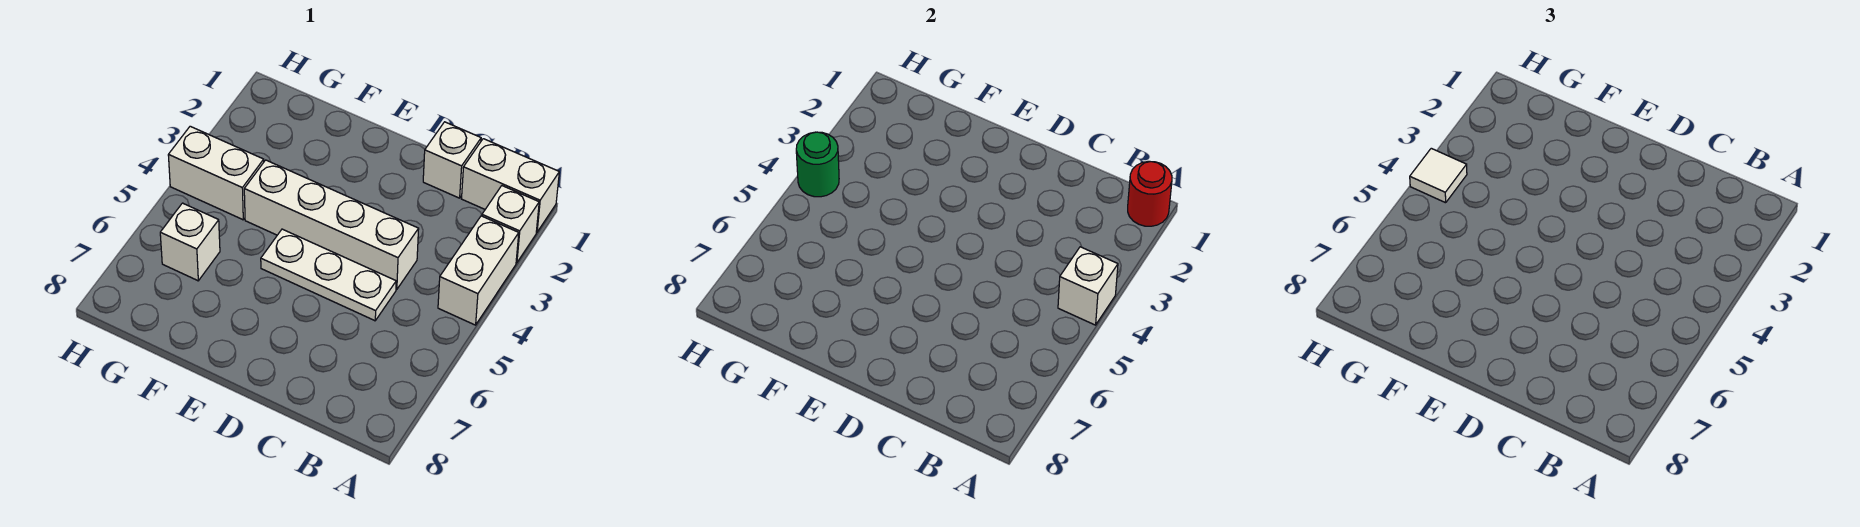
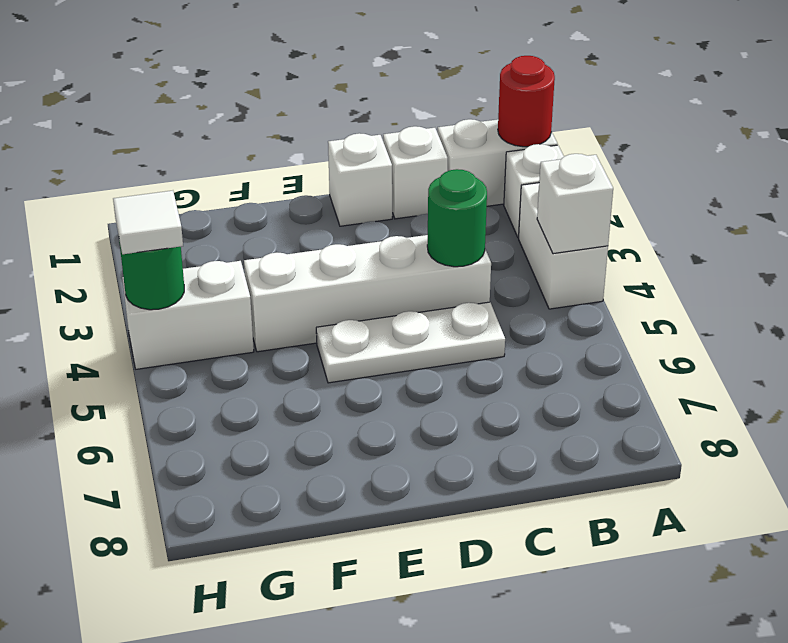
none -> green round brick C4 level 2
white brick G6 level 1 -> white brick D1 level 1

